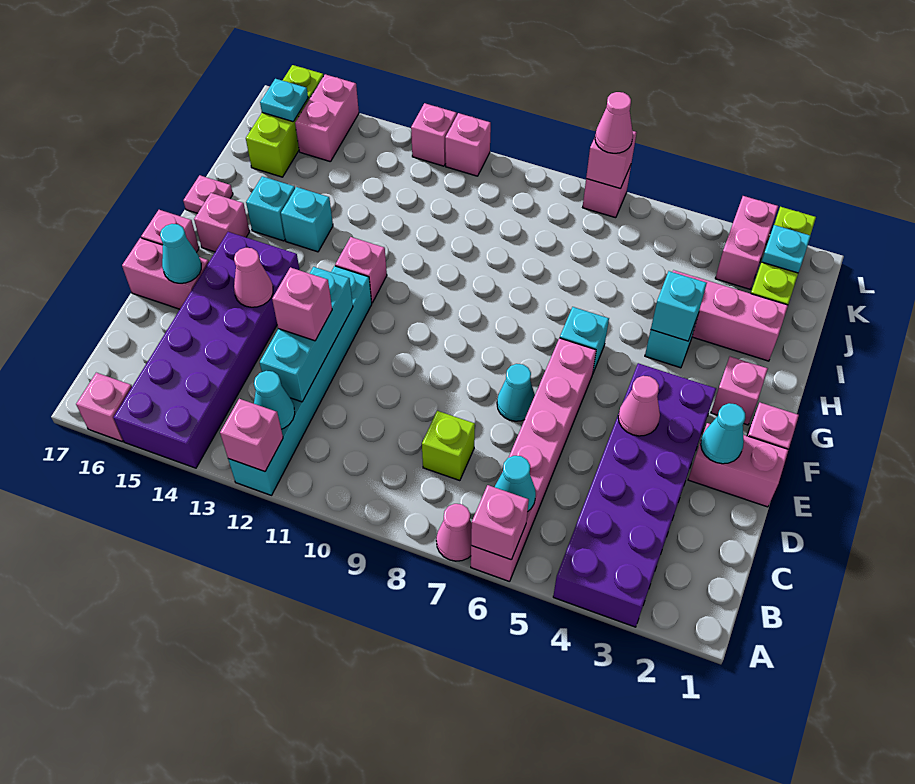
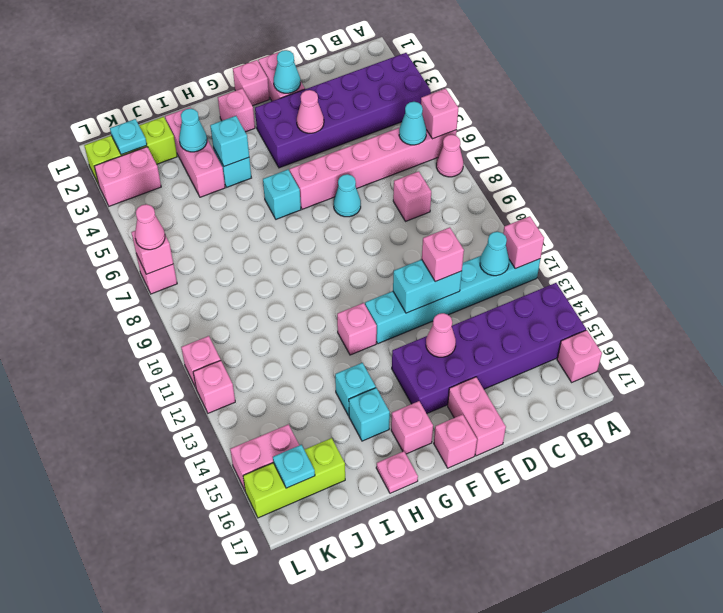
lime brick C8 level 1 -> pink brick C8 level 1
cyan brick C12:E12 level 2 -> cyan brick D12:E12 level 2
cyan cone E16 level 2 -> cyan cone I3 level 2

